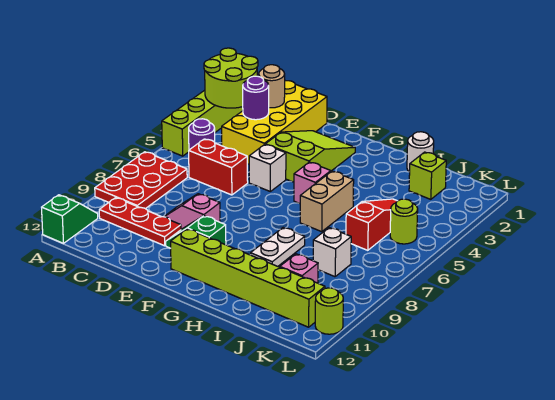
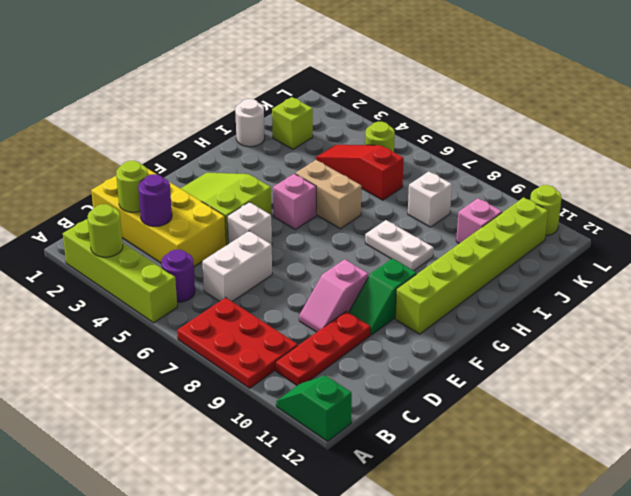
lime round brick A2:B3 level 2 -> lime round brick A3 level 2
tan round brick C2 level 2 -> lime round brick C2 level 2
red brick C6:D6 level 1 -> white brick C6:D6 level 1

